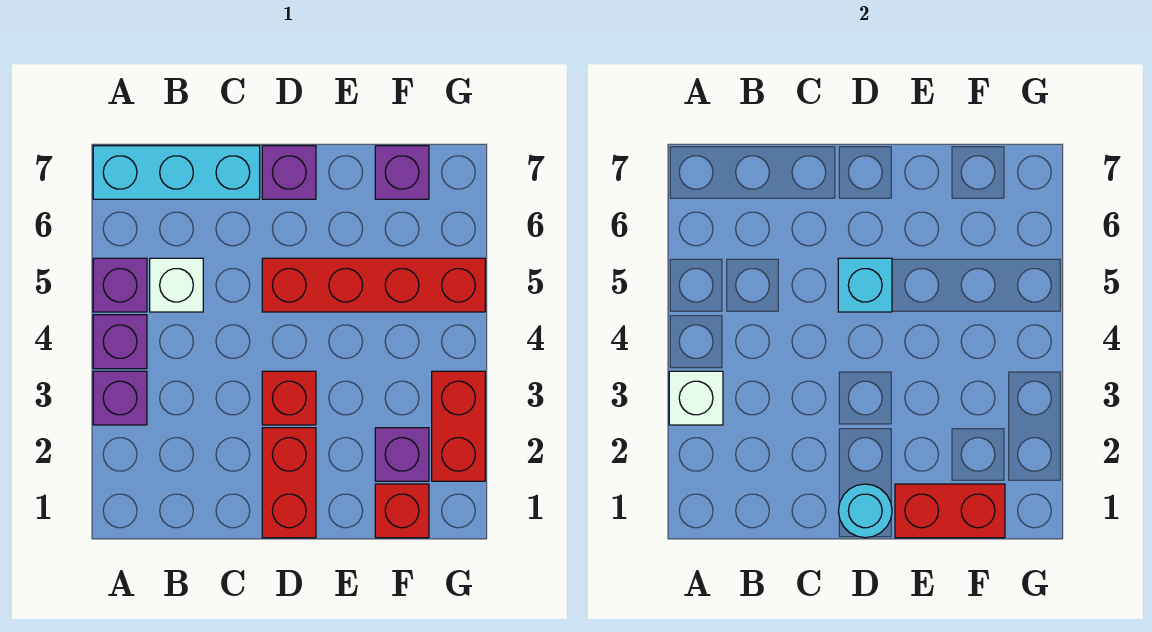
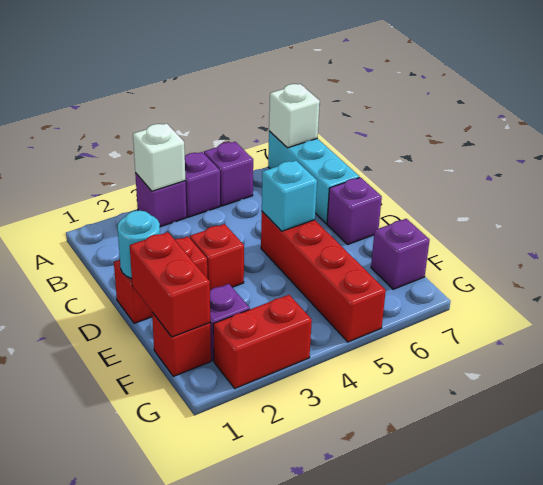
white brick B5 level 1 -> white brick A7 level 2

